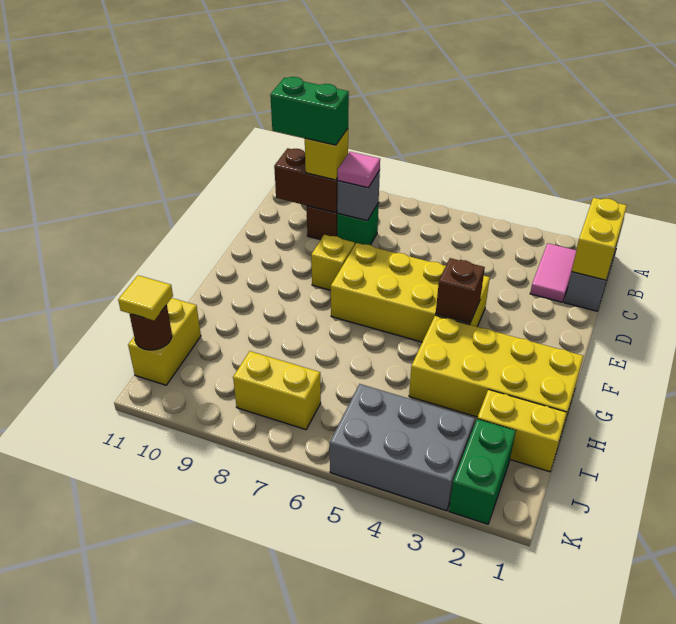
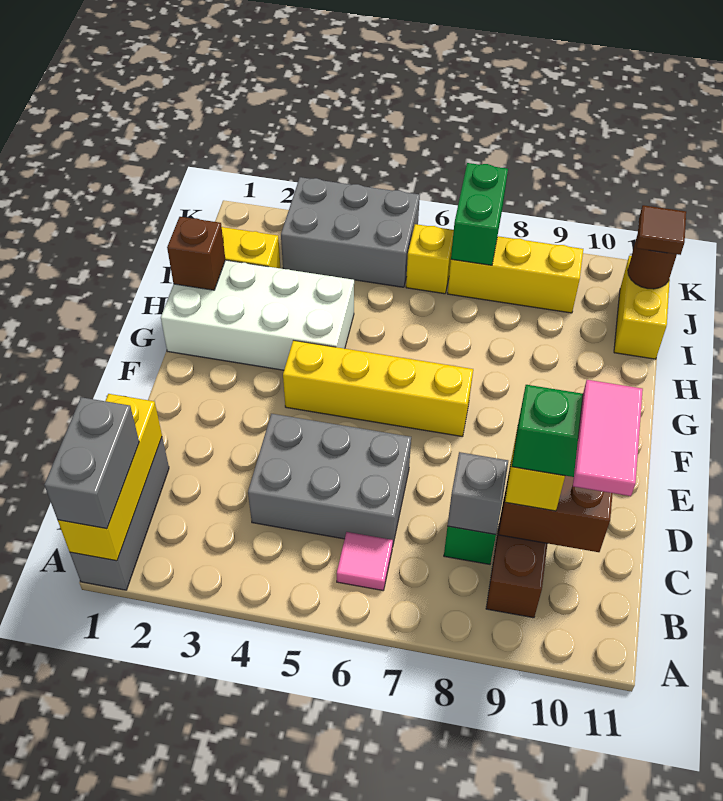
none -> grey brick A1:B1 level 3
yellow brick B1:C1 level 2 -> yellow brick A1:C1 level 2
pink tile B2:C2 level 1 -> pink tile B10:C10 level 5
none -> grey brick C4:D6 level 1
pink tile C8 level 3 -> pink tile B6 level 1
yellow brick E4:F7 level 1 -> yellow brick F4:F7 level 1
yellow brick E8 level 1 -> yellow brick J6 level 1
brown brick F4 level 2 -> brown brick H1 level 2
yellow brick G1:H4 level 1 -> white brick G1:H4 level 1
green brick J2:K2 level 1 -> green brick J7:K7 level 2
yellow brick J7:J8 level 1 -> yellow brick J7:J9 level 1
yellow tile J11 level 3 -> brown tile J11 level 3

